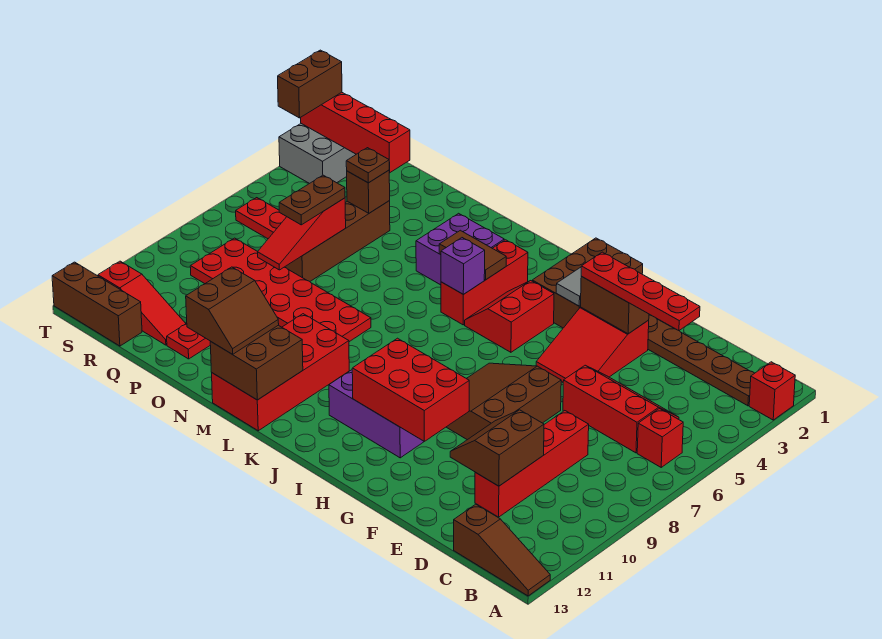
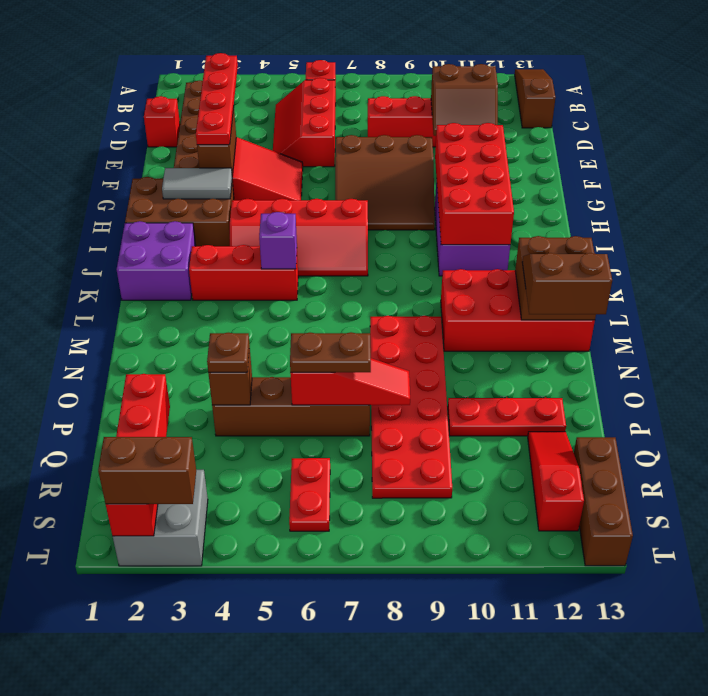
red brick A2 level 1 -> red brick D1 level 1
red brick G10:I11 level 2 -> red brick G10:J11 level 2
red slope I4:J5 level 1 top I -> red slope I4:J7 level 1 top I
brown tile K4:L4 level 2 -> none
purple brick L3:M4 level 1 -> purple brick J1:K2 level 1

